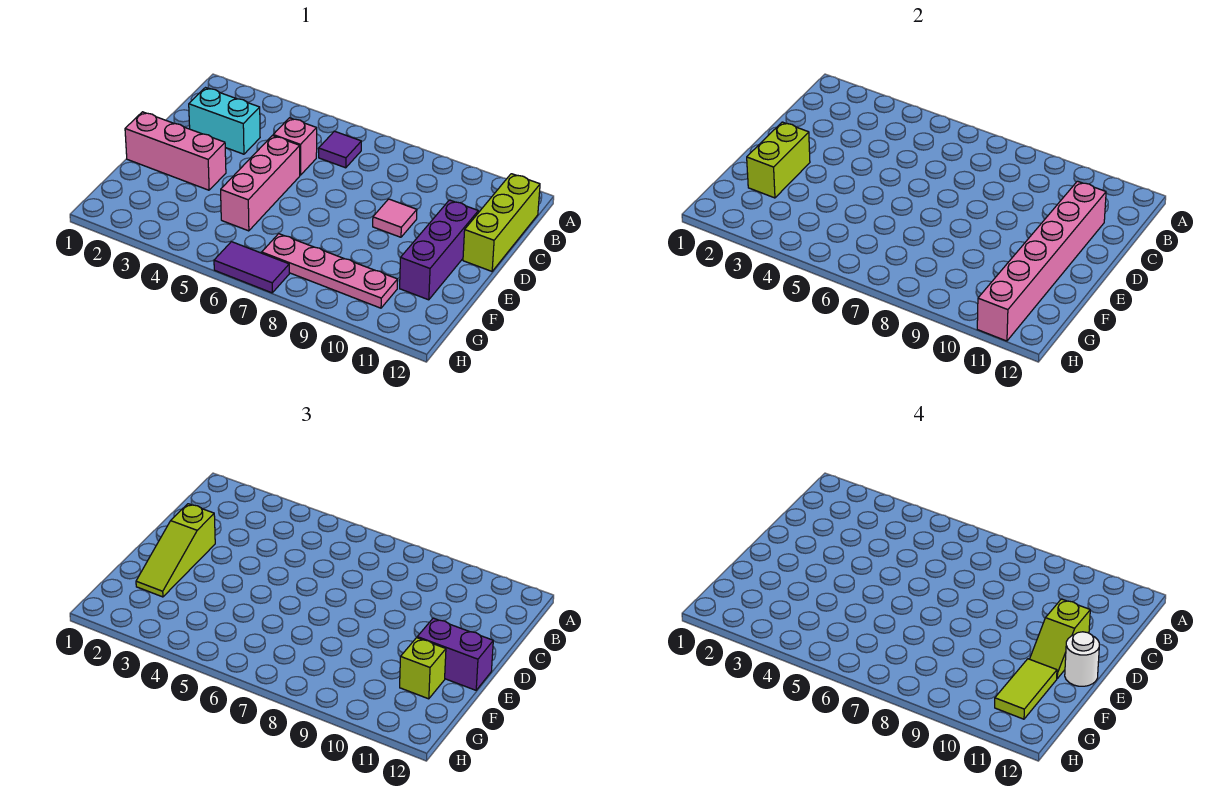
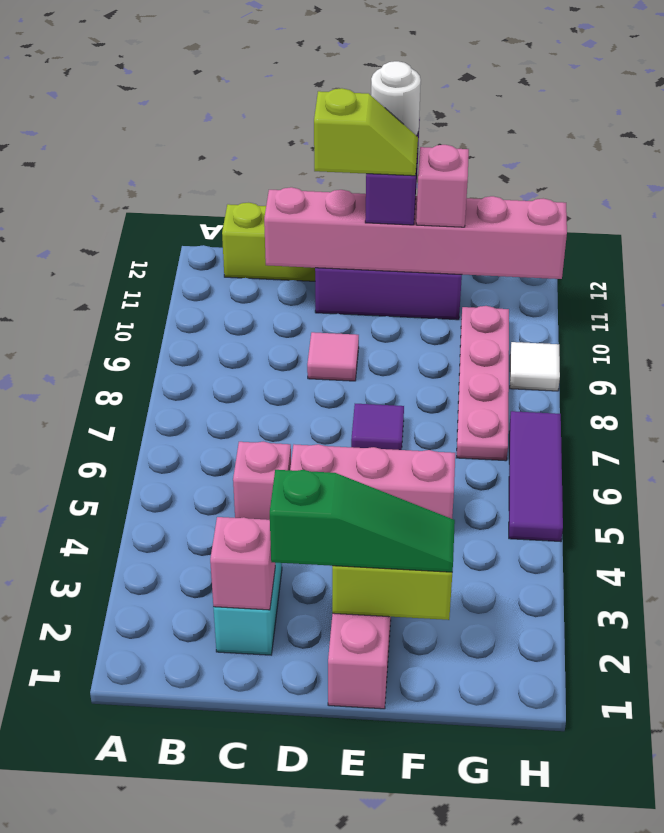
purple tile B6 level 1 -> purple tile E7 level 1
none -> pink brick C2 level 2
lime slope D2:F2 level 3 top D -> green slope D2:F2 level 3 top D
lime brick F11 level 3 -> pink brick F11 level 3
lime tile F11:G11 level 4 -> none
purple tile H6:H7 level 1 -> purple tile H5:H7 level 1
none -> white tile H9 level 1

